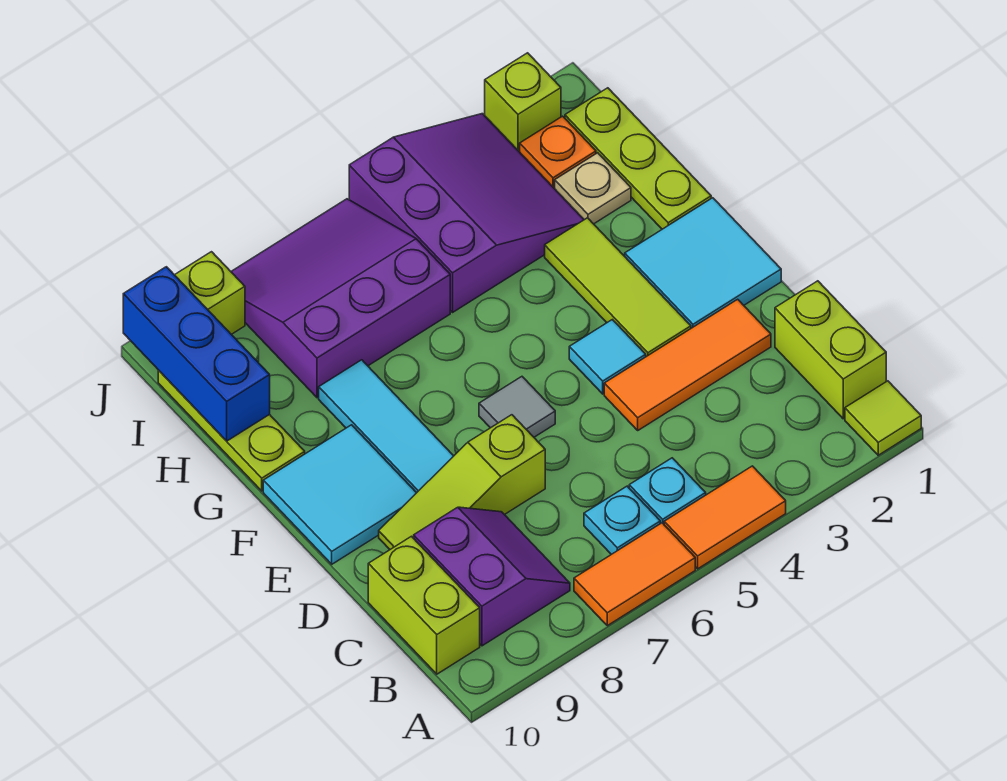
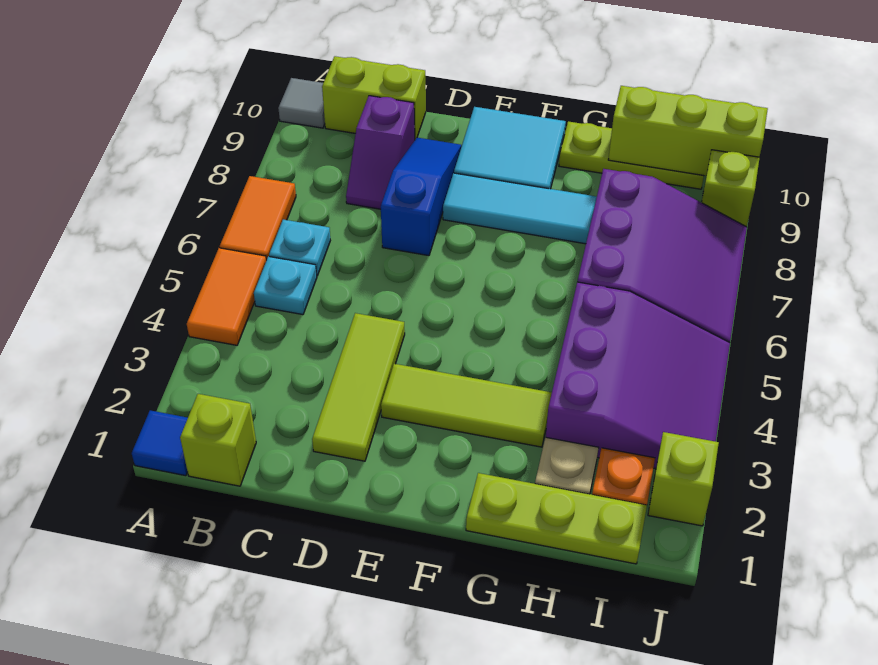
lime tile A1 level 1 -> blue tile A1 level 1
lime brick B1:C1 level 1 -> lime brick B1 level 1
purple slope B8:C9 level 1 top 9 -> purple slope C8:C9 level 1 top 9
orange tile D2:D4 level 1 -> lime tile D2:D4 level 1
lime slope D7:D9 level 1 top 7 -> blue slope D7:D9 level 1 top 7
cyan tile E1:F2 level 1 -> none
cyan tile E4 level 1 -> none
grey tile E6 level 1 -> grey tile A10 level 1
purple slope H3:J5 level 1 top 5 -> purple slope H3:J5 level 1 top H
blue brick H10:J10 level 2 -> lime brick H10:J10 level 2

